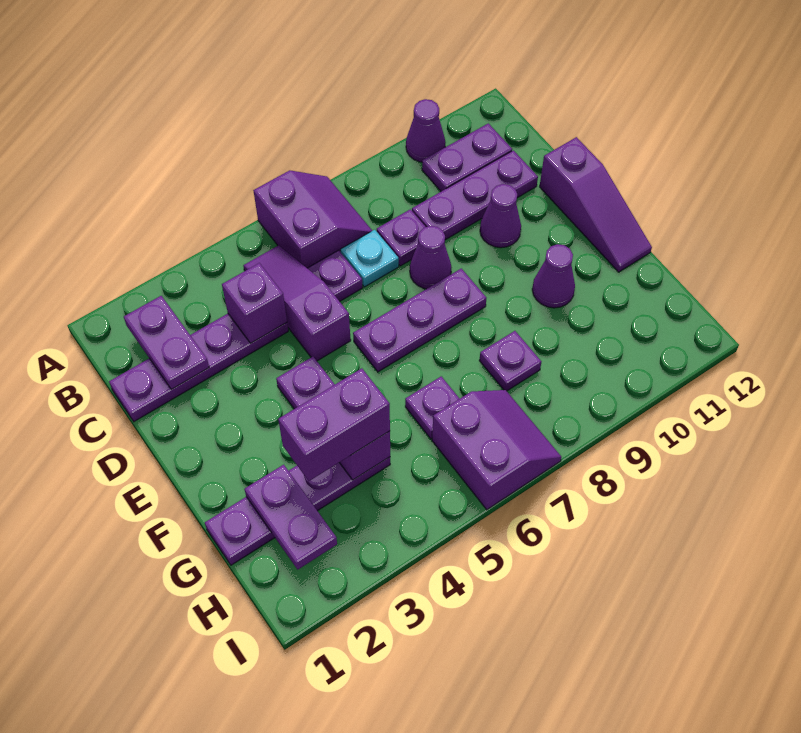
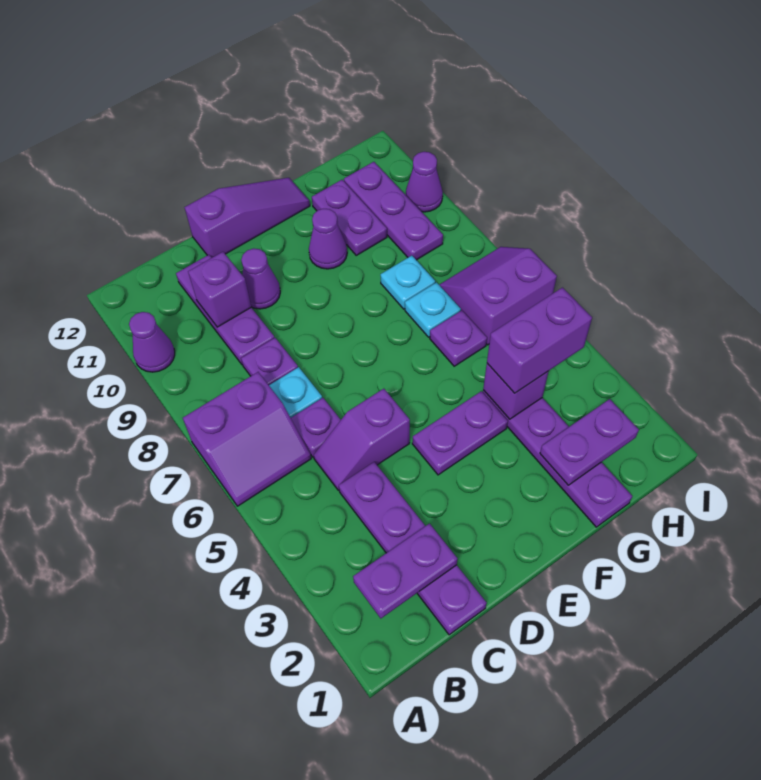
purple slope A6:B7 level 1 top 6 -> purple slope A6:B7 level 1 top 7
purple slope B5:D5 level 1 top D -> purple slope C5:D5 level 1 top D
purple plate B10:B11 level 1 -> purple plate G10:G11 level 1
purple brick C4 level 2 -> purple brick C10 level 2
purple cone D8 level 1 -> purple cone I10 level 1
purple plate E6:E8 level 1 -> purple plate H9:H11 level 1
purple brick G3:G4 level 3 -> purple brick G4:H4 level 3
none -> cyan plate G7 level 1
purple plate G8 level 1 -> cyan plate G8 level 1

